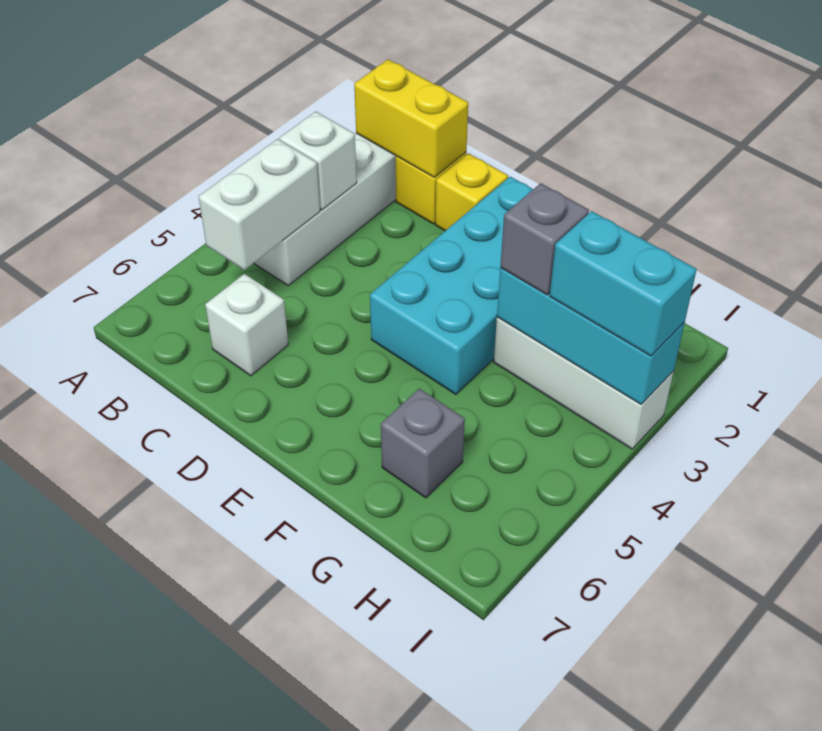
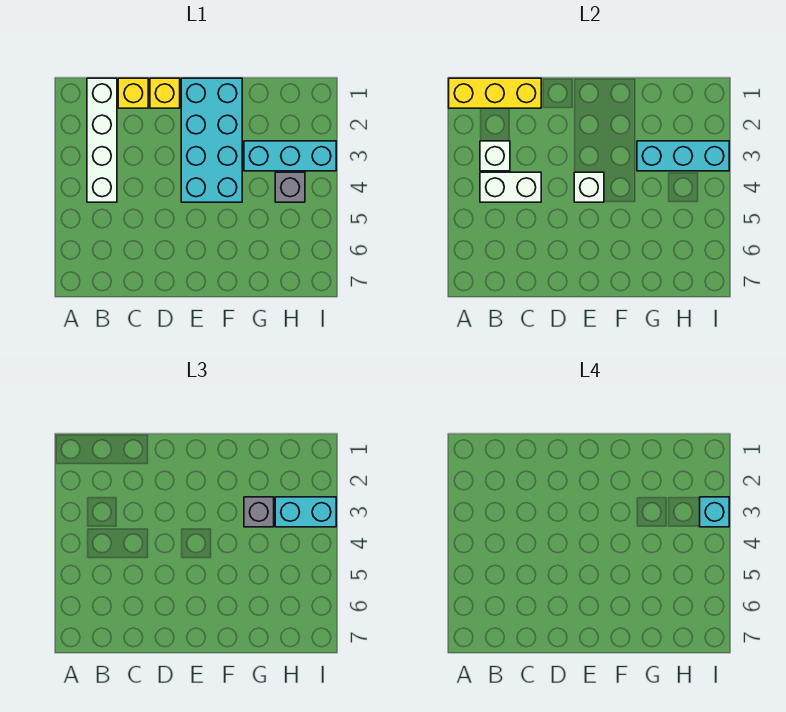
yellow brick B1:C1 level 2 -> yellow brick A1:C1 level 2
white brick B4:B5 level 2 -> white brick B4:C4 level 2
white brick C6 level 1 -> white brick E4 level 2
white brick G3:I3 level 1 -> cyan brick G3:I3 level 1
grey brick G6 level 1 -> grey brick H4 level 1
none -> cyan brick I3 level 4

